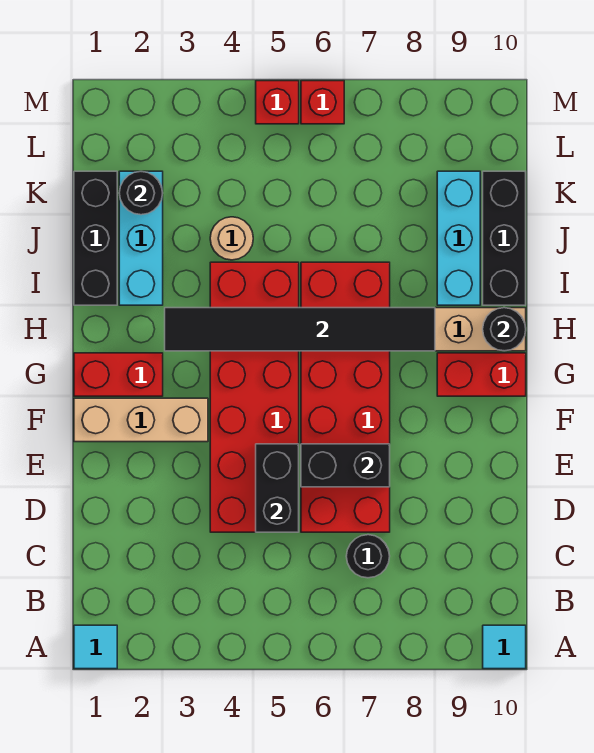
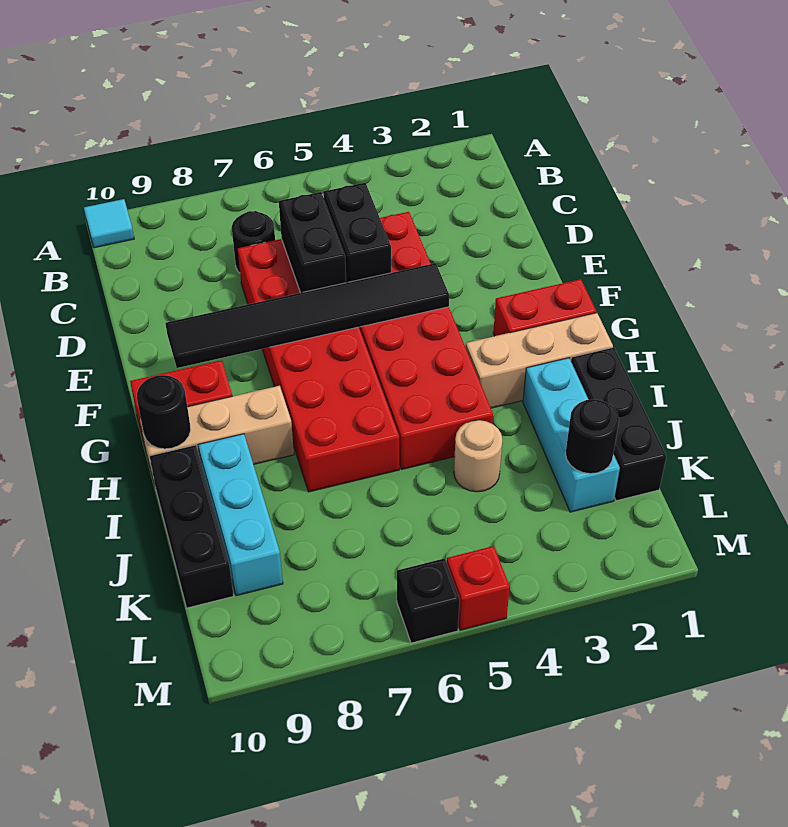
cyan tile A1 level 1 -> none
black brick E6:E7 level 2 -> black brick D6:E6 level 2
tan brick F1:F3 level 1 -> tan brick H1:H3 level 1
black tile H3:H8 level 2 -> black tile F4:F9 level 2
red brick M6 level 1 -> black brick M6 level 1

